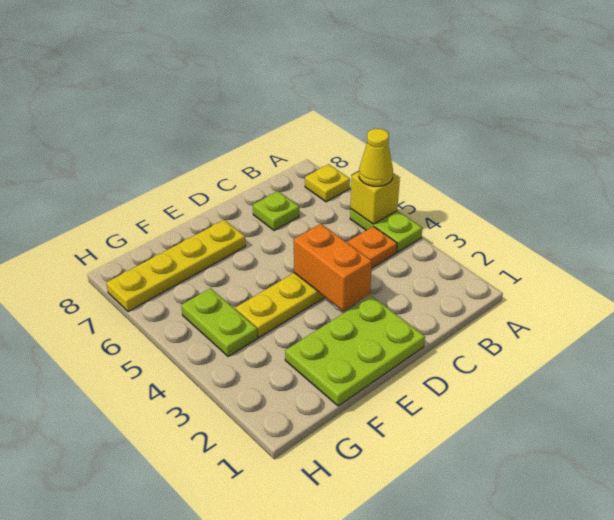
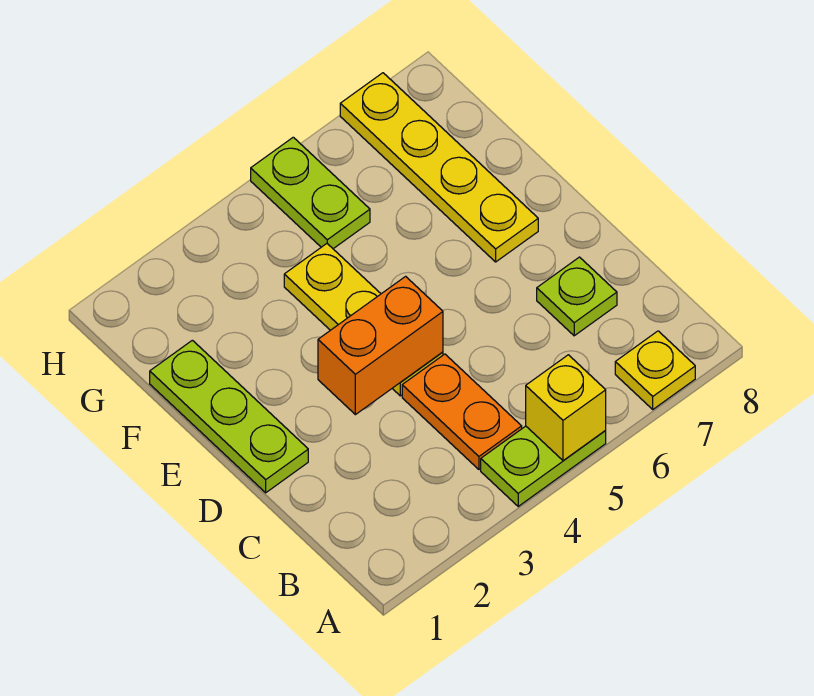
yellow cone A5 level 3 -> none
lime plate D1:F2 level 1 -> lime plate D1:F1 level 1
lime plate G4:G5 level 1 -> lime plate G5:H5 level 1

